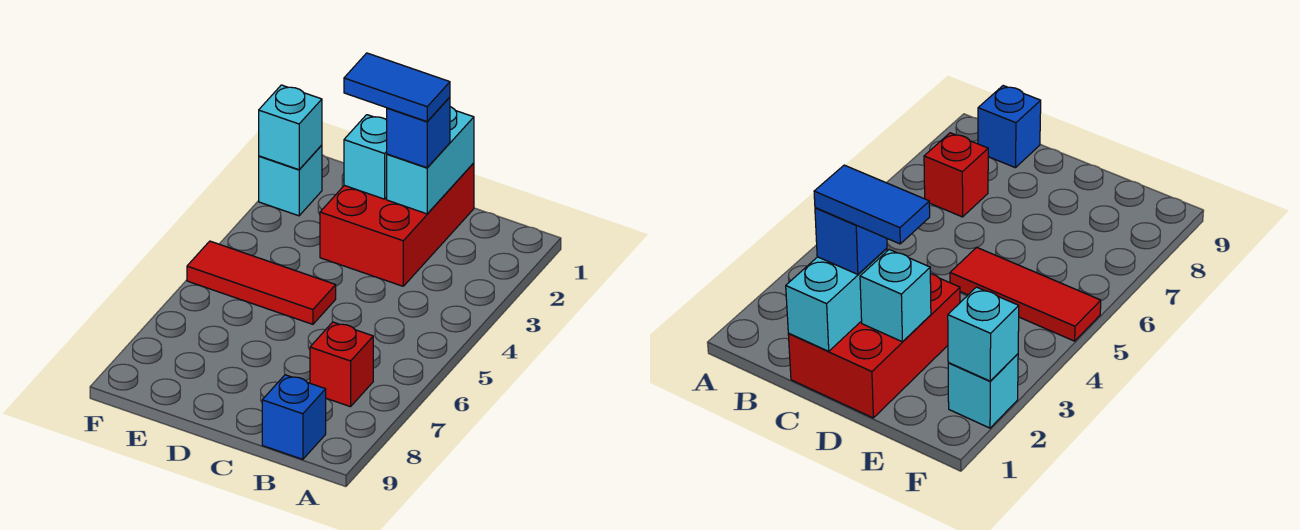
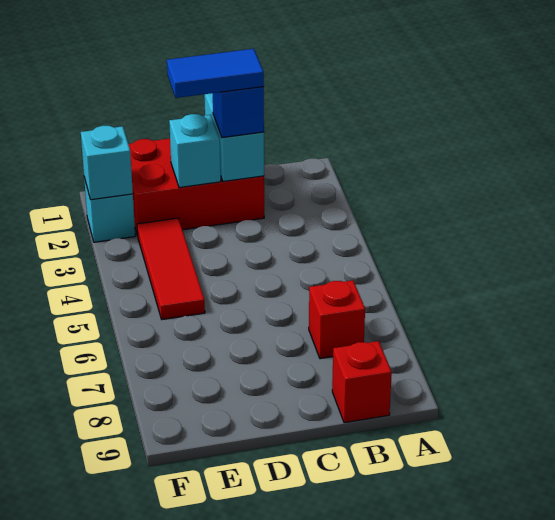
blue brick B9 level 1 -> red brick B9 level 1
red brick C1:D3 level 1 -> red brick C1:E2 level 1
red tile D5:F5 level 1 -> red tile E3:E5 level 1

